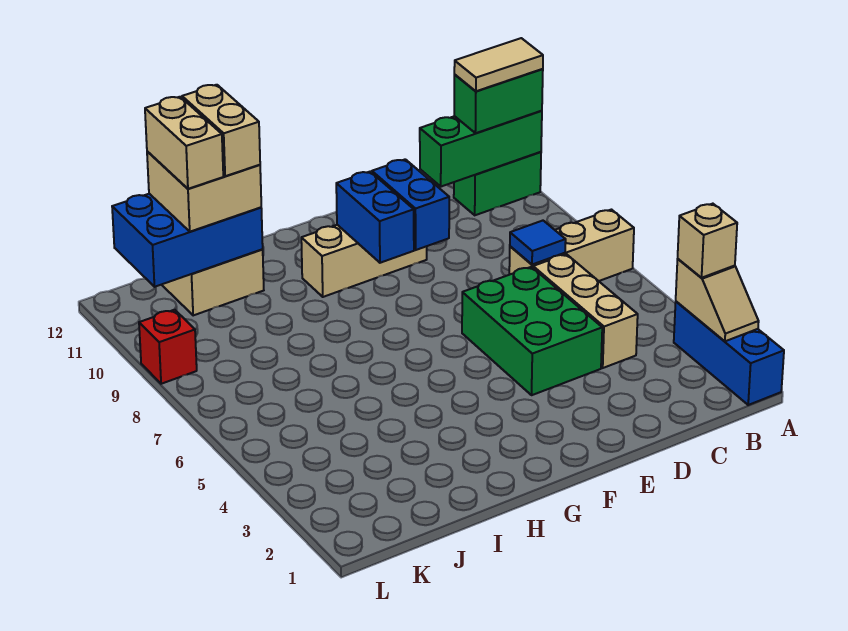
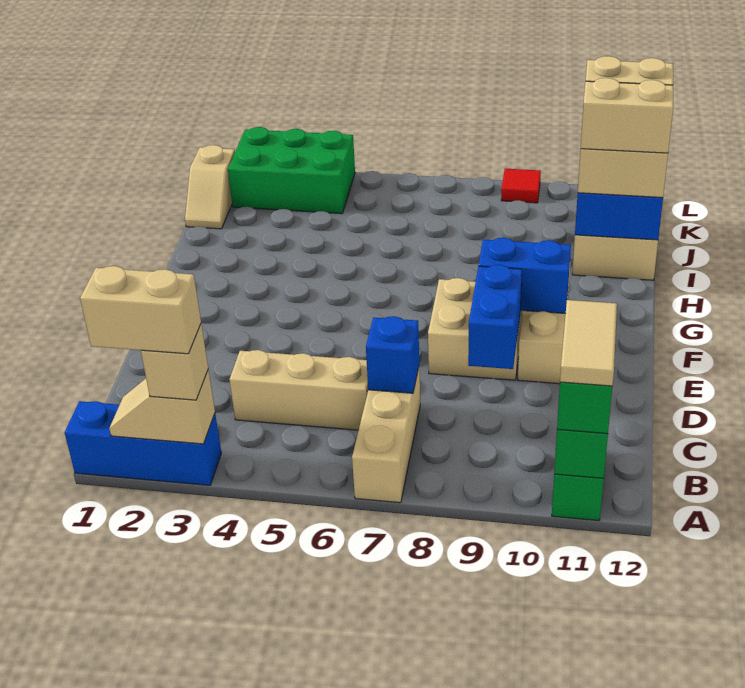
none -> tan brick A2:A3 level 4
blue tile C7 level 2 -> blue brick C7 level 2
green brick D4:E6 level 1 -> green brick K2:L4 level 1
none -> tan brick E8:F9 level 1
blue brick E9:E10 level 2 -> blue brick D9:E9 level 2
none -> tan slope J1:K1 level 1 top K
red brick L9 level 1 -> red tile L9 level 1

